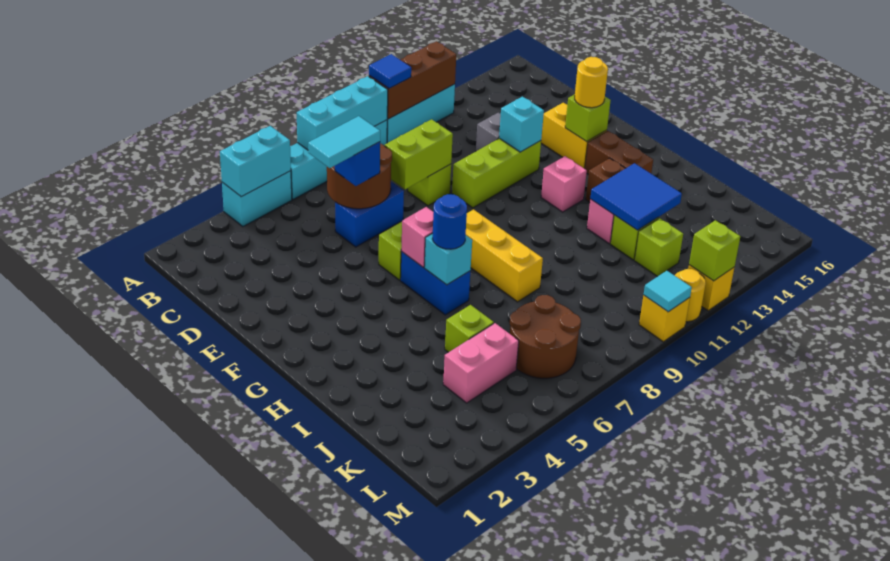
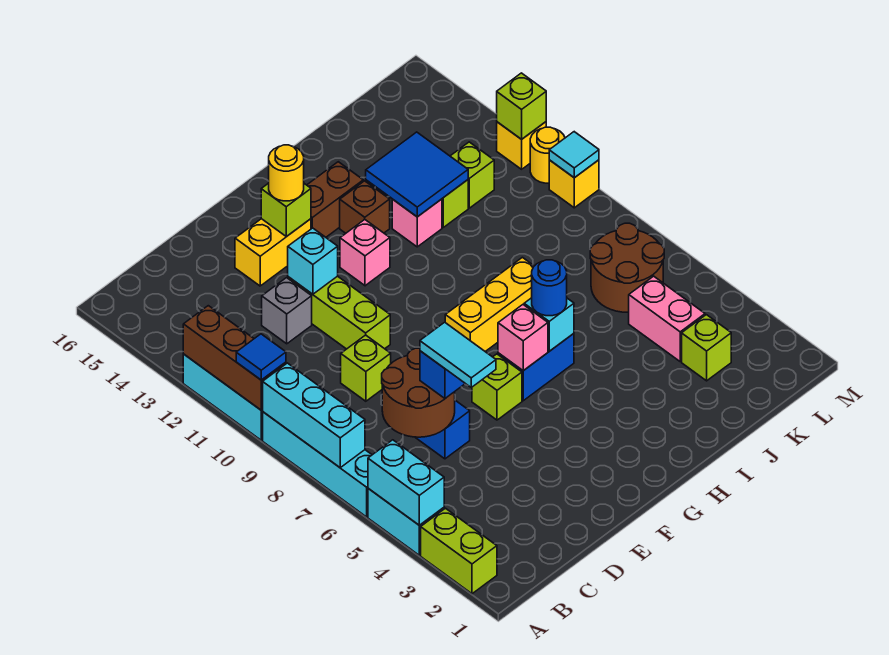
lime brick D8:D9 level 2 -> lime brick A2:A3 level 1
lime brick J5 level 1 -> lime brick K3 level 1

